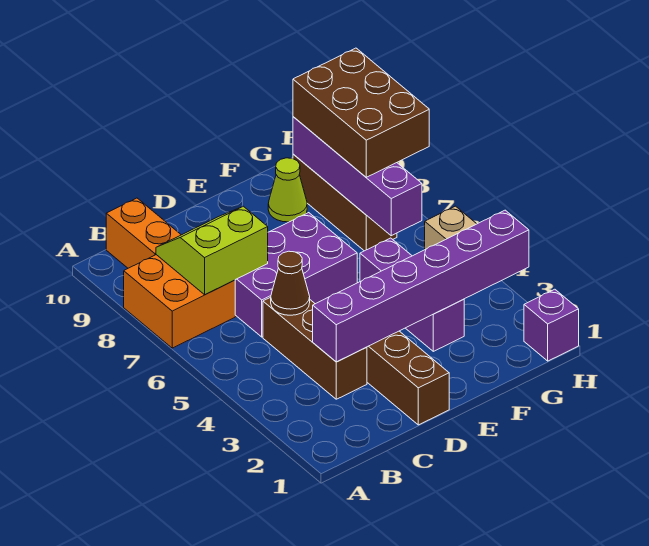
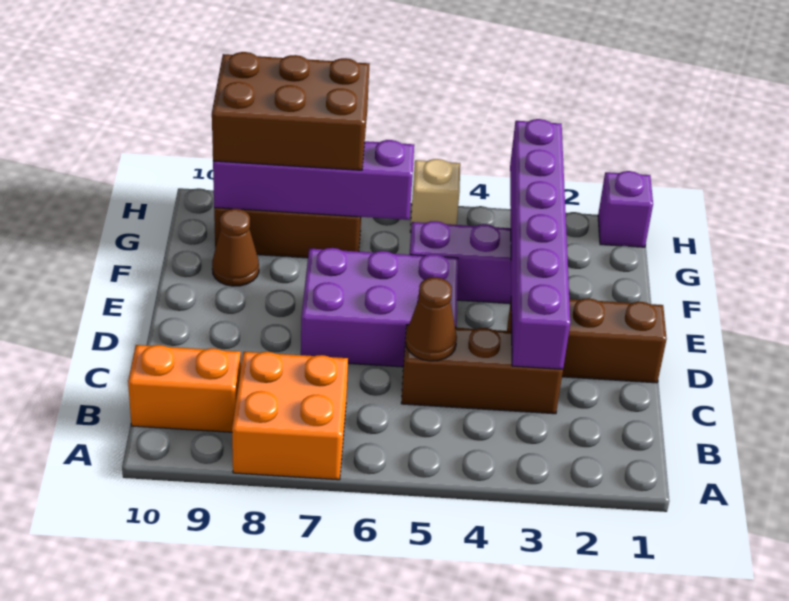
lime slope B7:C8 level 2 top 7 -> none
purple brick C6:E7 level 1 -> purple brick D5:E7 level 1
lime cone F9 level 1 -> brown cone F9 level 1

